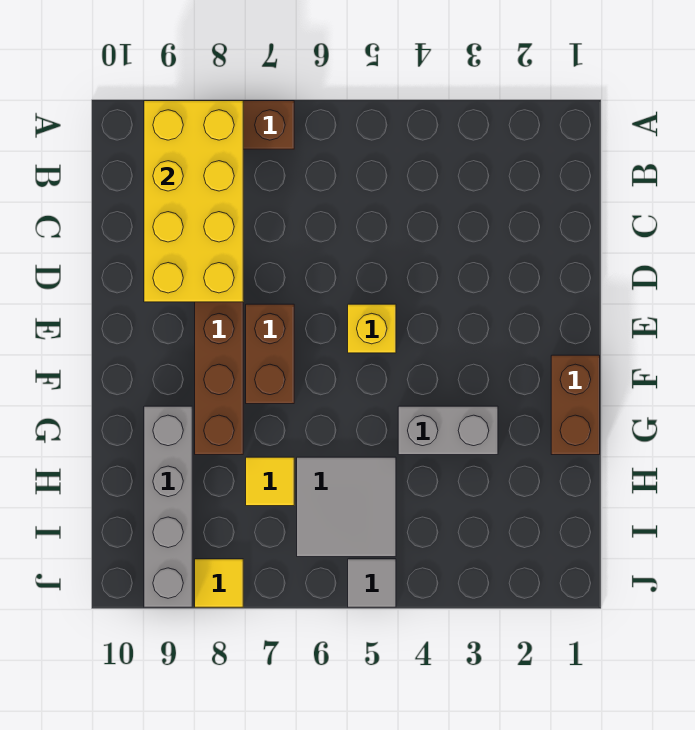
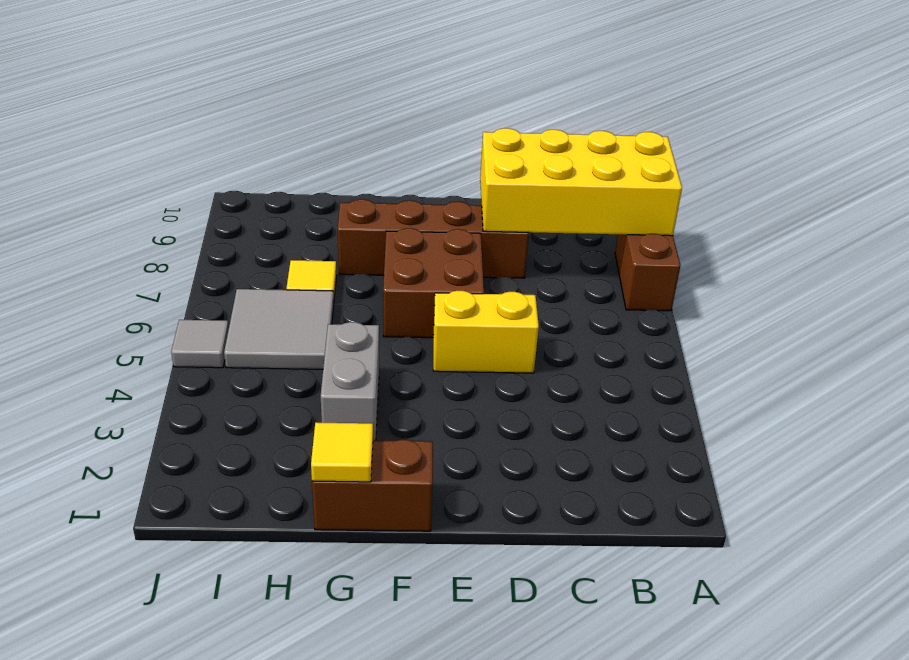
yellow brick E5 level 1 -> yellow brick D5:E5 level 1
brown brick E7:F7 level 1 -> brown brick E6:F7 level 1
grey brick G9:J9 level 1 -> none
yellow tile J8 level 1 -> yellow tile G1 level 2

